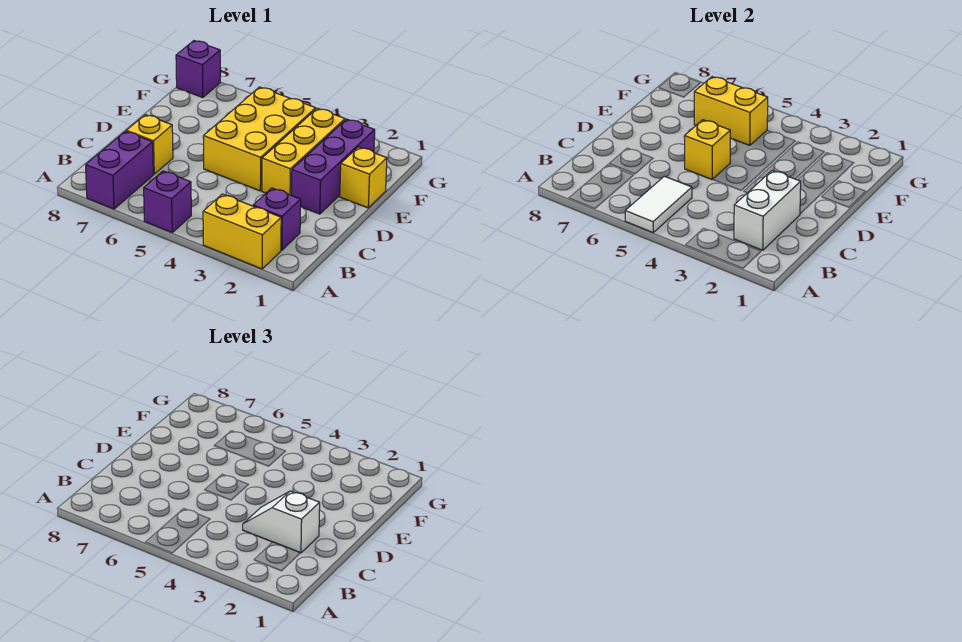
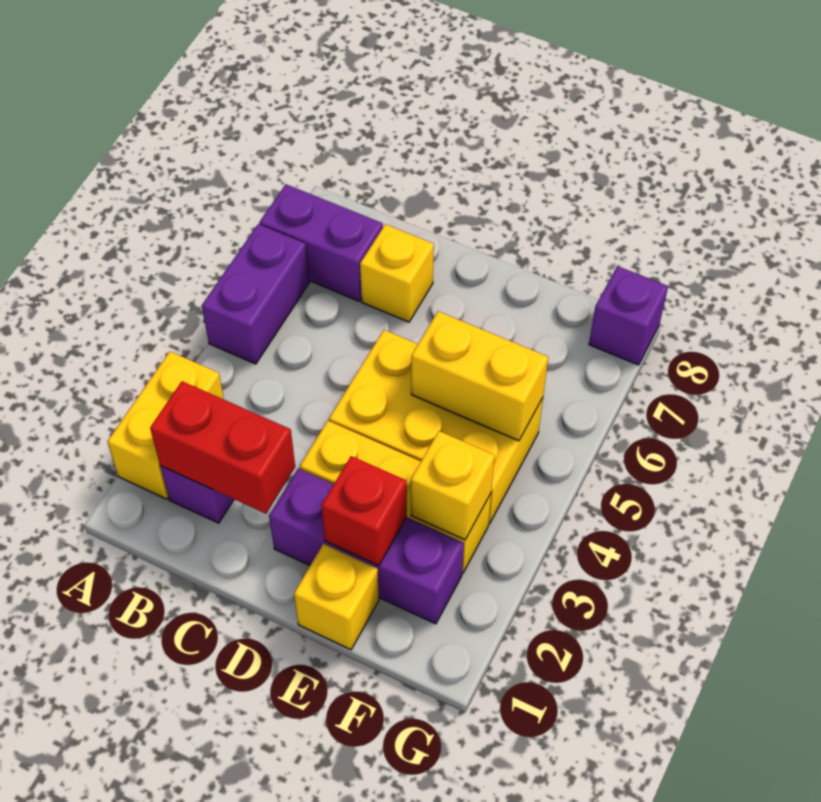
purple brick A5 level 1 -> purple brick A5:A6 level 1
white tile A5:B5 level 2 -> none
white brick B2:C2 level 2 -> red brick B2:C2 level 2
white slope C2:C3 level 3 top 2 -> none
yellow brick D5 level 2 -> yellow brick F3 level 2
none -> red brick E2 level 2
yellow brick F5:F6 level 2 -> yellow brick E5:F5 level 2

